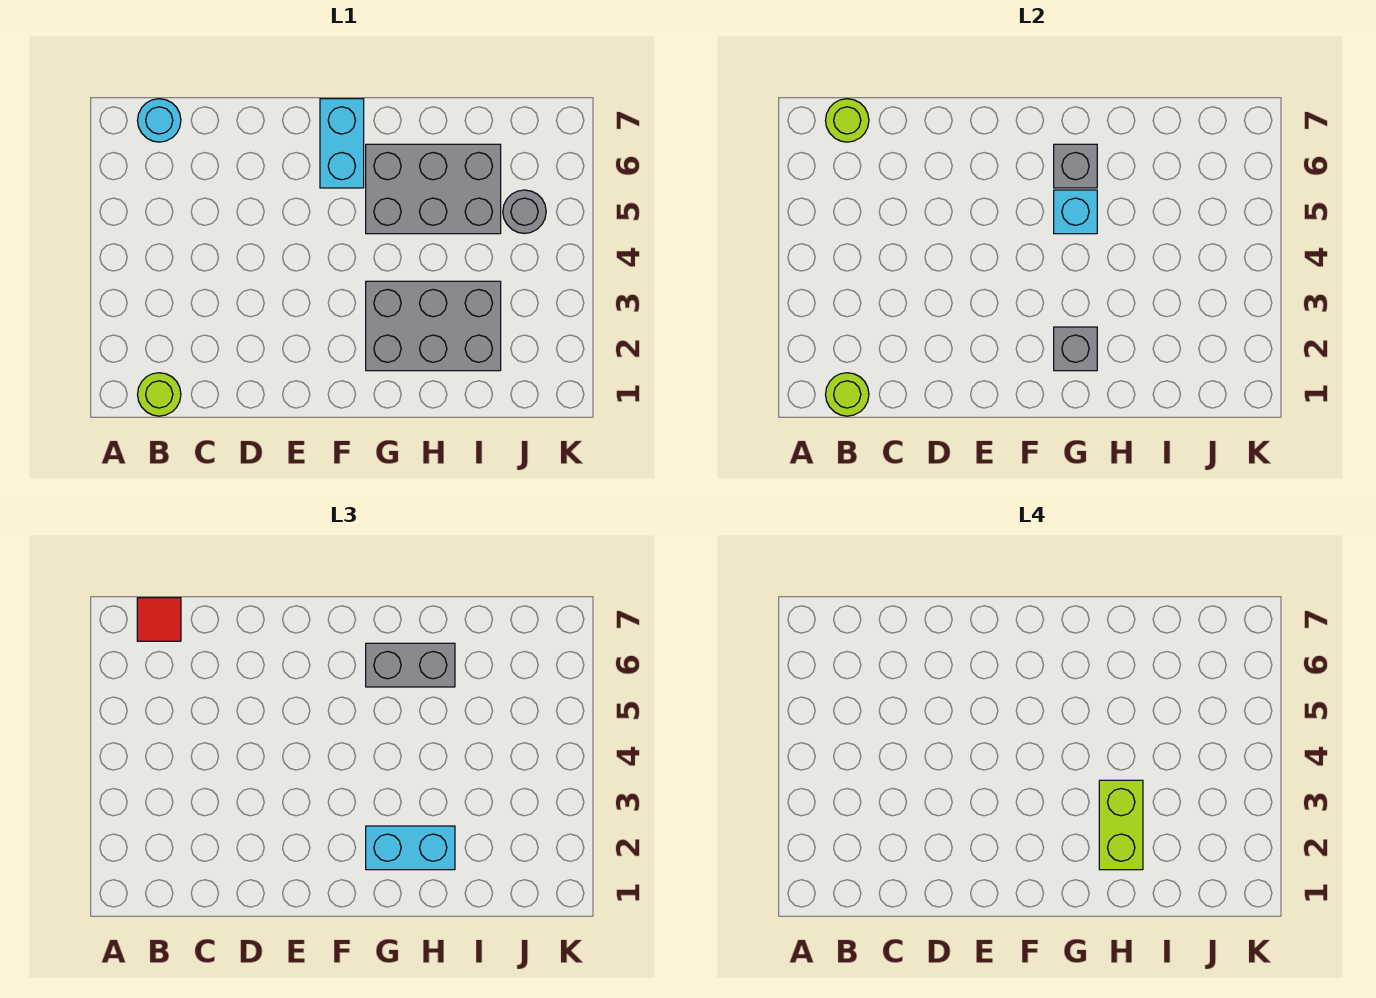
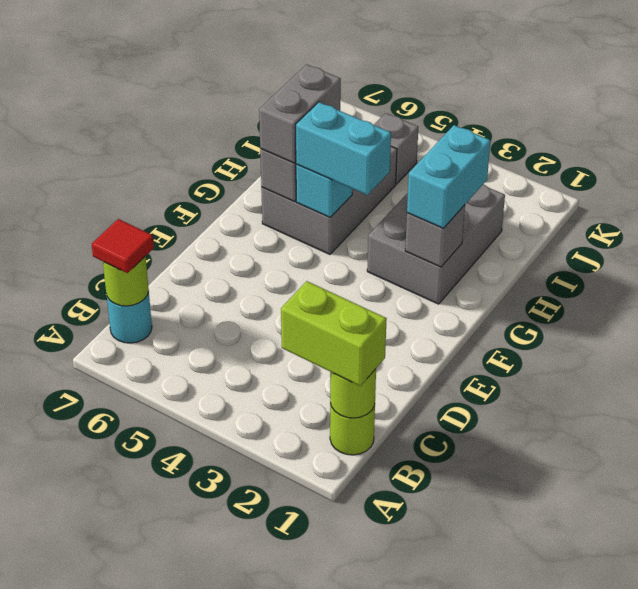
cyan brick F6:F7 level 1 -> cyan brick G4:G5 level 3
lime brick H2:H3 level 4 -> lime brick B1:B2 level 3
grey round brick J5 level 1 -> grey brick J5 level 1

